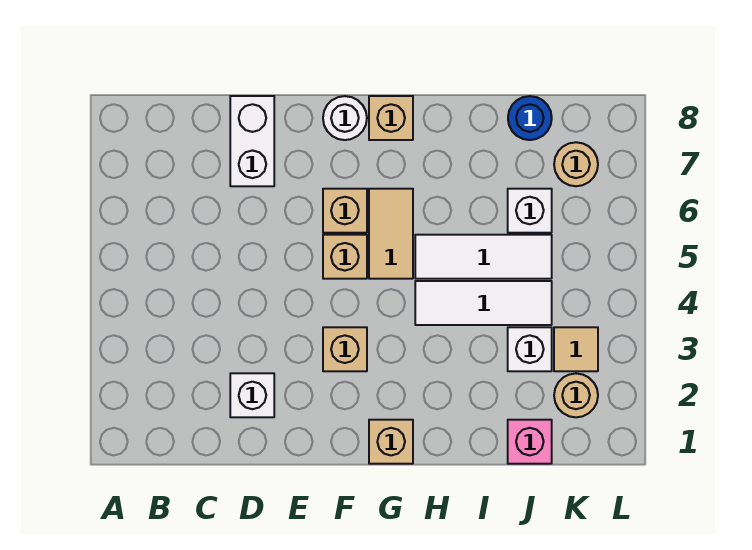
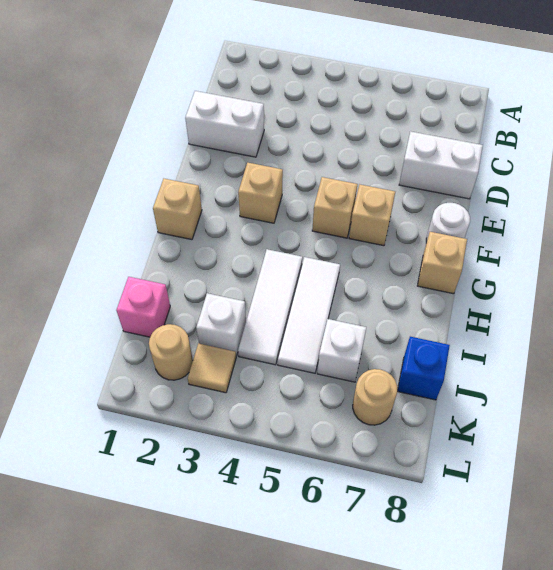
white brick D2 level 1 -> white brick D1:D2 level 1
tan tile G5:G6 level 1 -> none
blue round brick J8 level 1 -> blue brick J8 level 1

